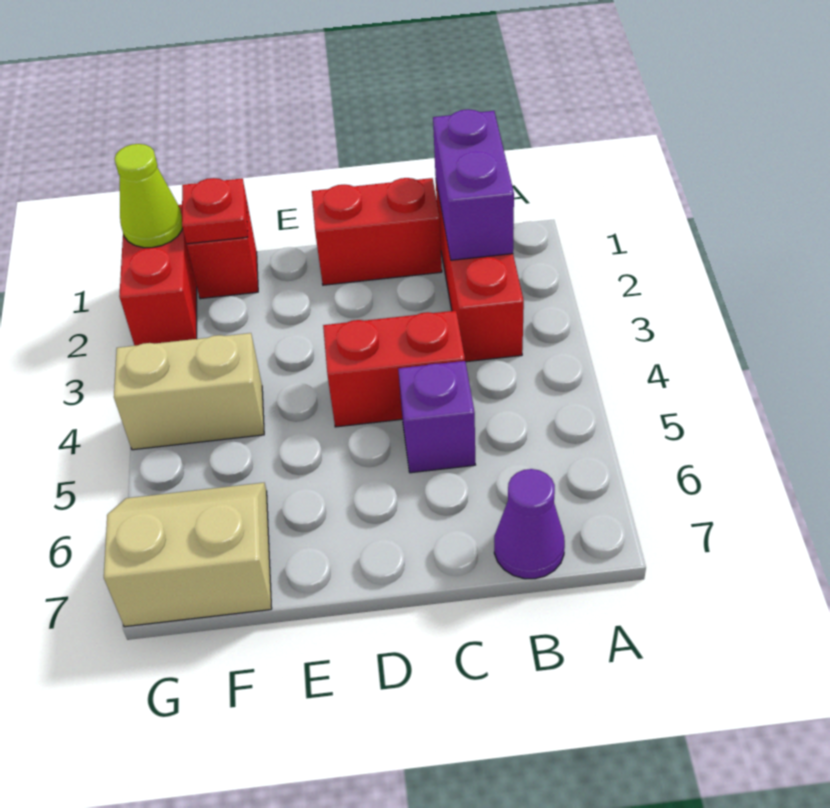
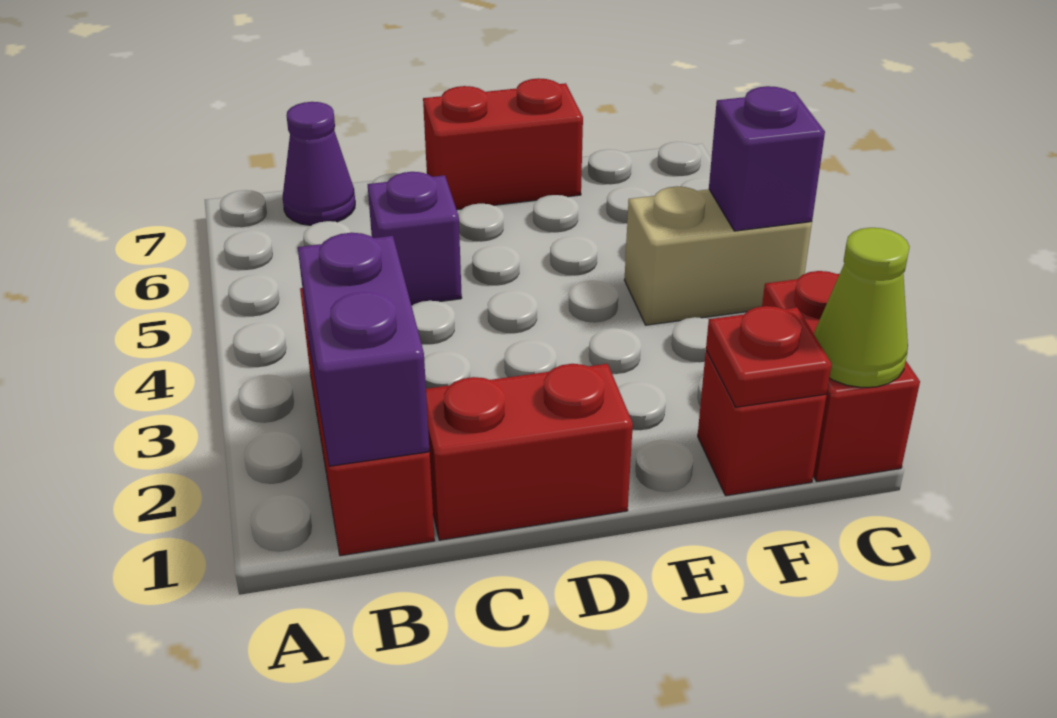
red brick C4:D4 level 1 -> red brick D7:E7 level 1
tan slope F6:G7 level 1 top 7 -> none
none -> purple brick G4 level 2

